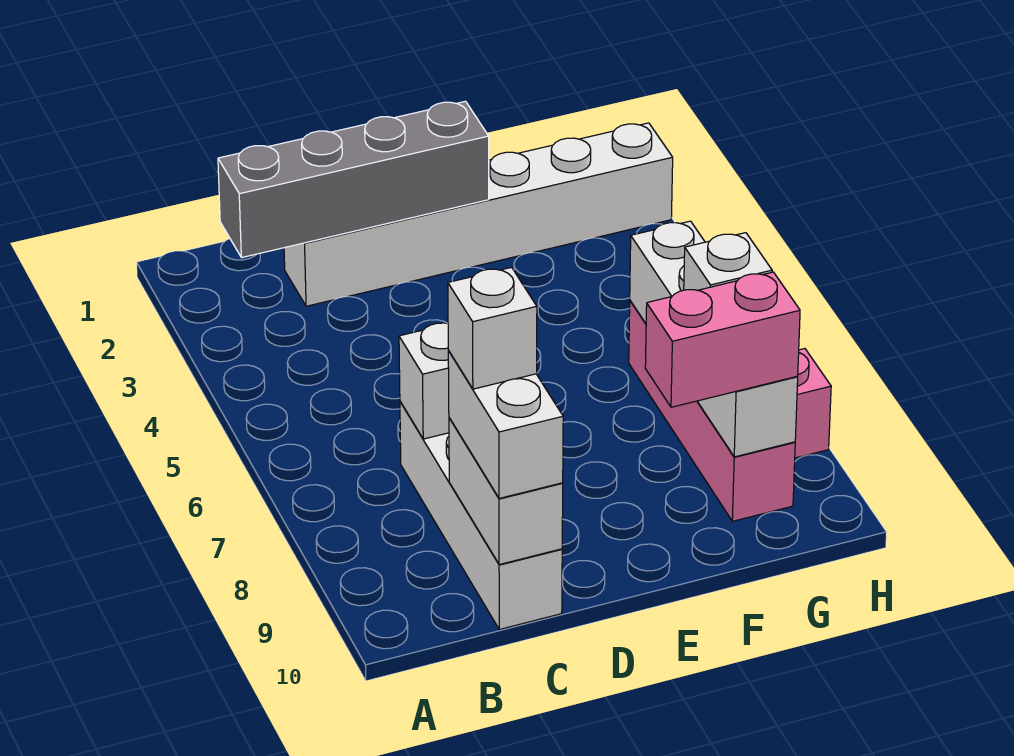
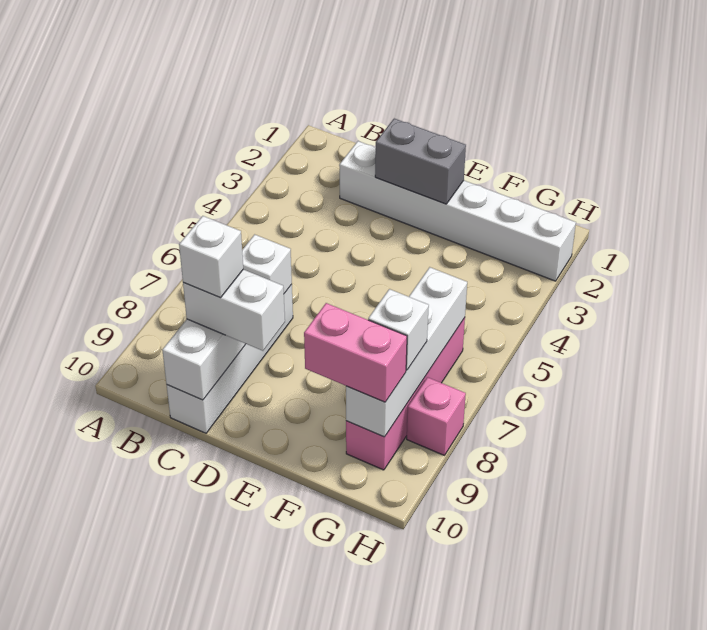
grey brick B2:E2 level 2 -> grey brick D2:E2 level 2
white brick C9:C10 level 3 -> white brick C9:D9 level 3

